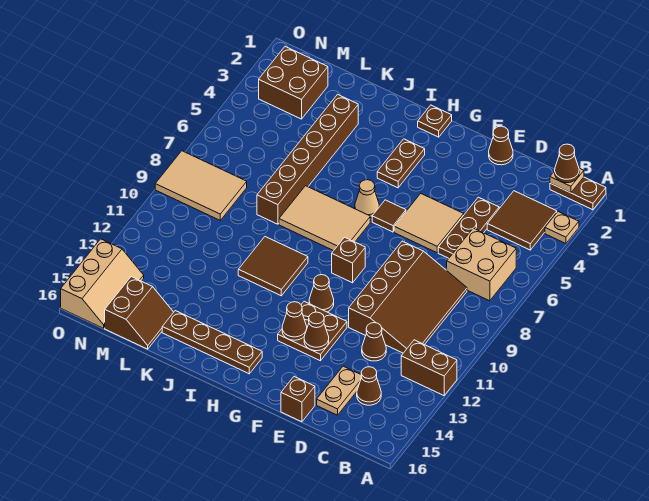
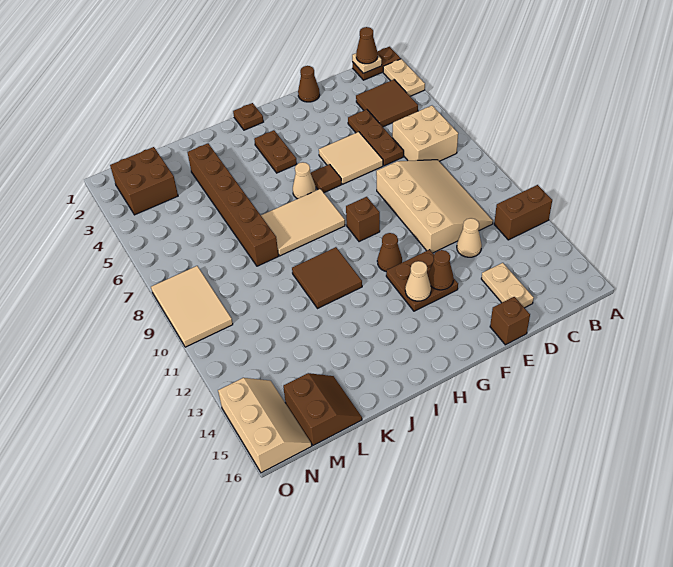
tan plate A3 level 1 -> tan plate A2:A3 level 1
brown slope C8:E11 level 1 top E -> tan slope C8:E11 level 1 top E
brown cone C14 level 1 -> none
brown cone D12 level 1 -> tan cone D12 level 1
brown cone G13 level 2 -> tan cone G13 level 2
brown plate H15:K15 level 1 -> none
tan tile M8:O9 level 1 -> tan tile N8:O10 level 1

